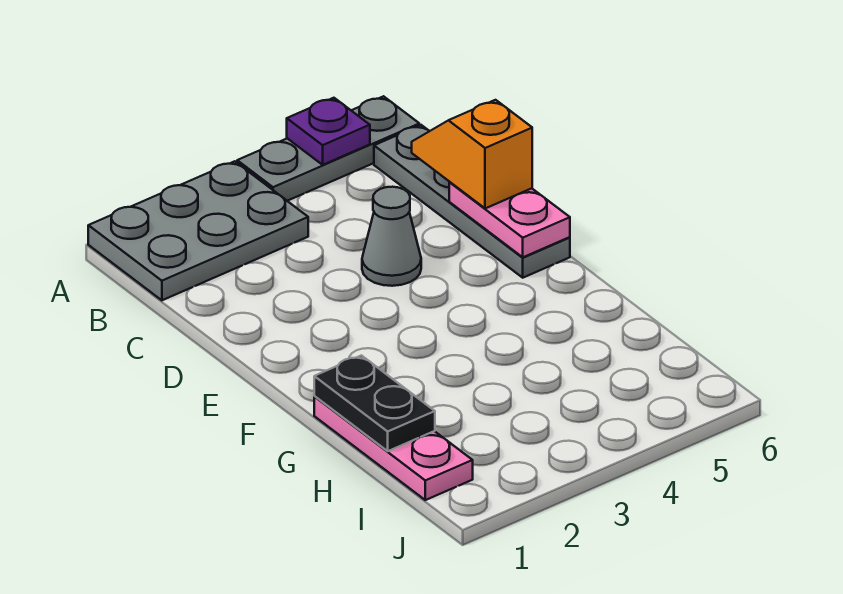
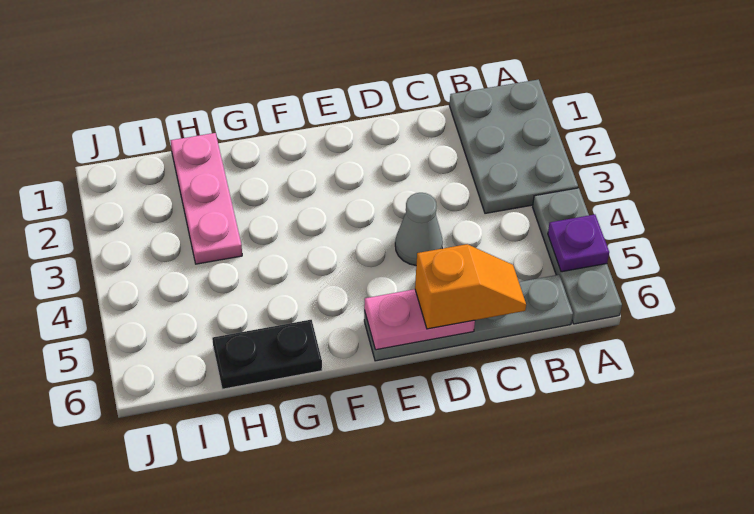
pink plate G1:I1 level 1 -> pink plate H1:H3 level 1
black plate G1:H1 level 2 -> black plate G6:H6 level 1

